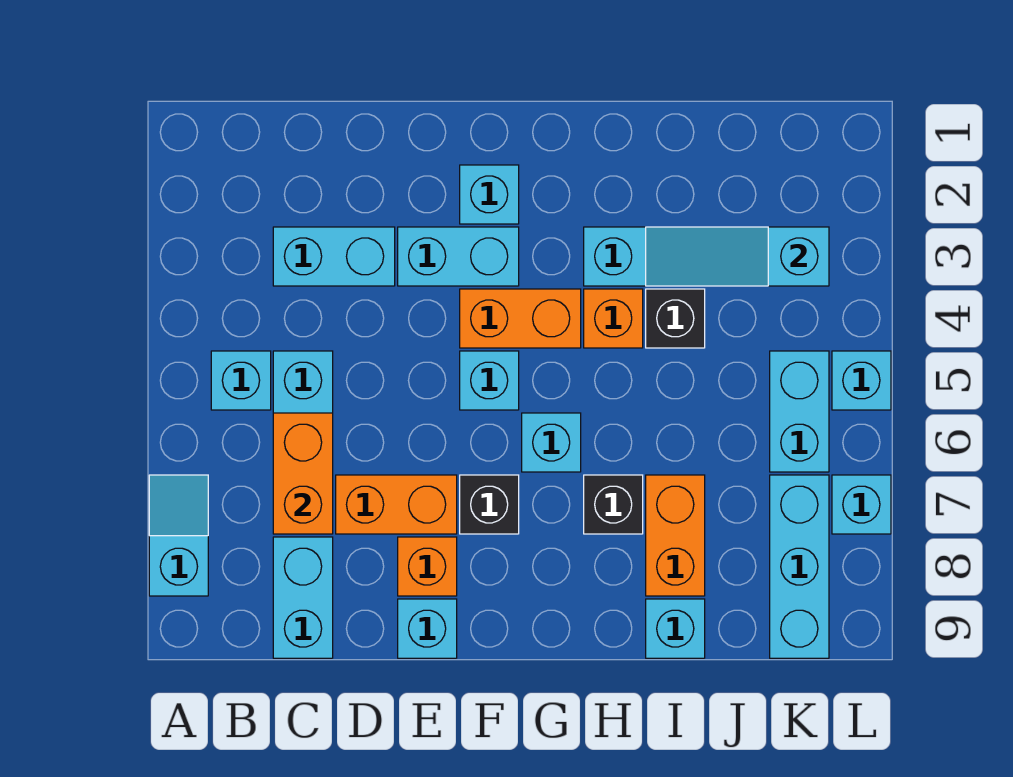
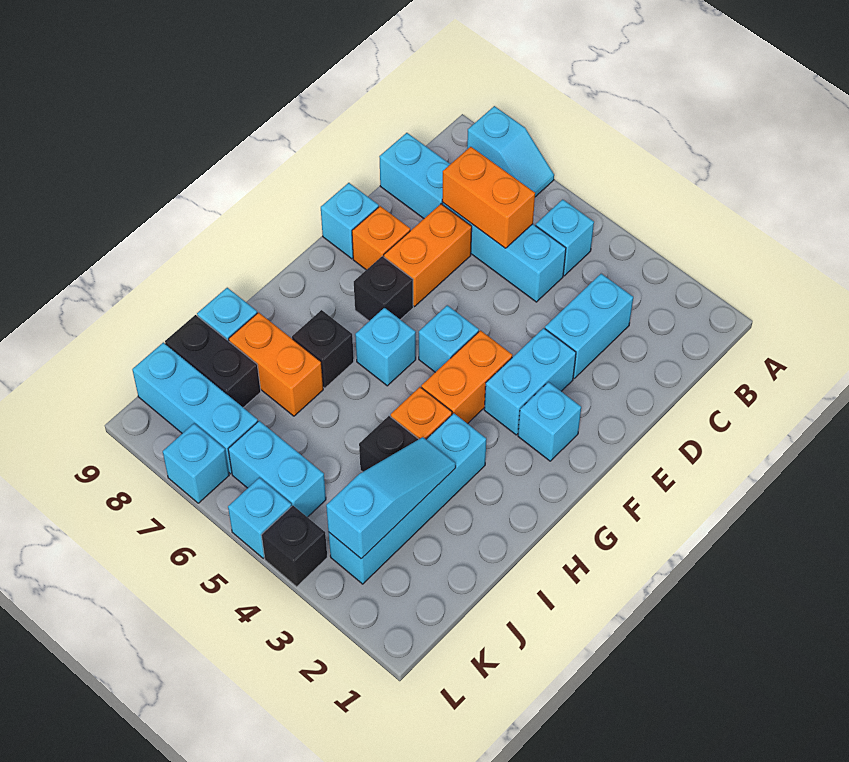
none -> black brick J8:J9 level 1
none -> black brick L4 level 1

